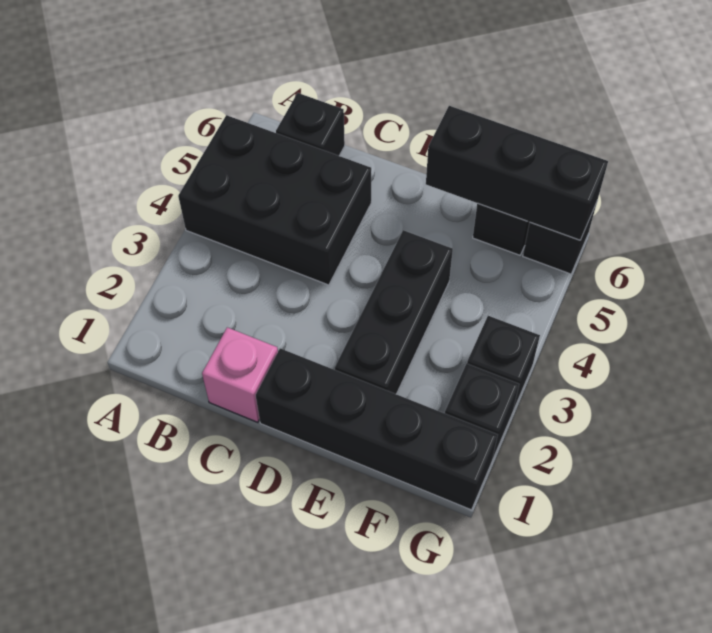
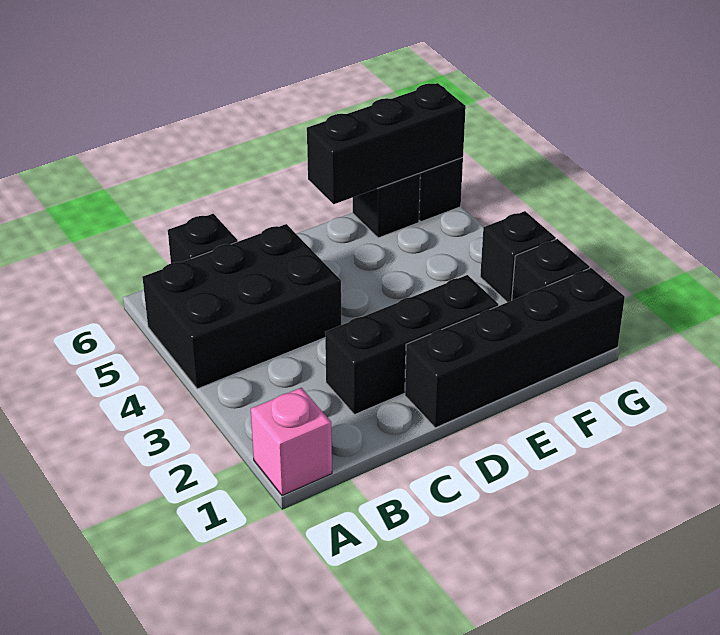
pink brick C1 level 1 -> pink brick A1 level 1
black brick E2:E4 level 1 -> black brick C2:E2 level 1

